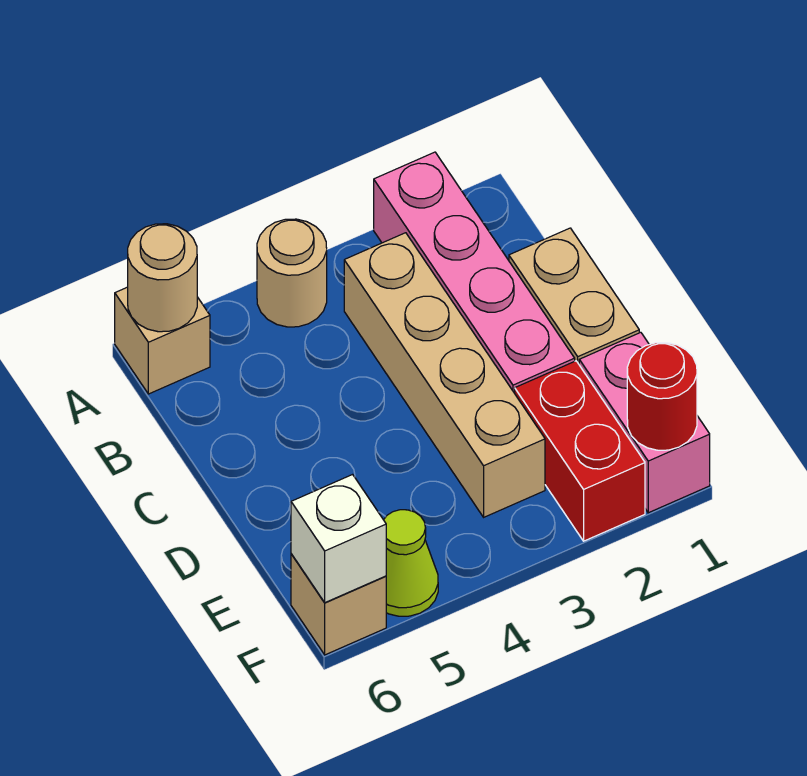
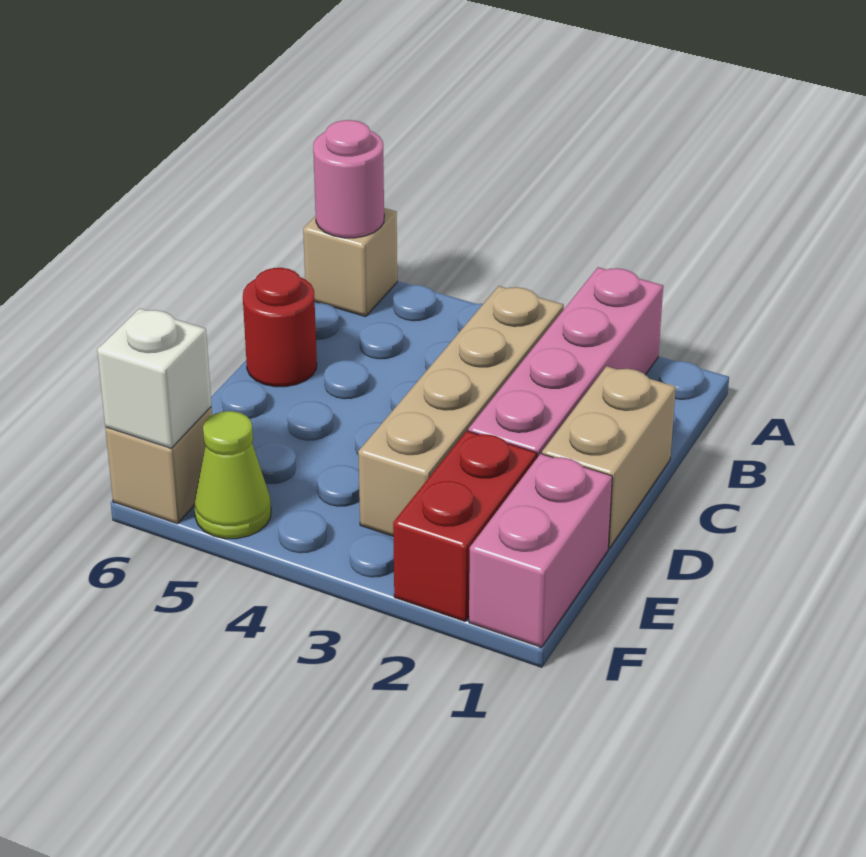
tan round brick A4 level 1 -> none
tan round brick A6 level 2 -> pink round brick A6 level 2
red round brick F1 level 2 -> red round brick C6 level 1

